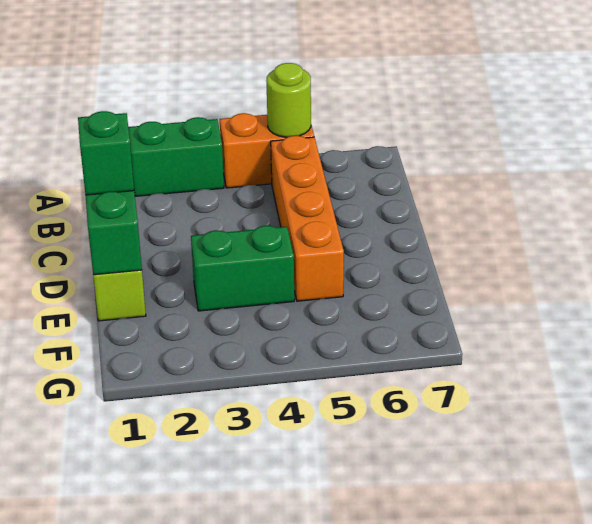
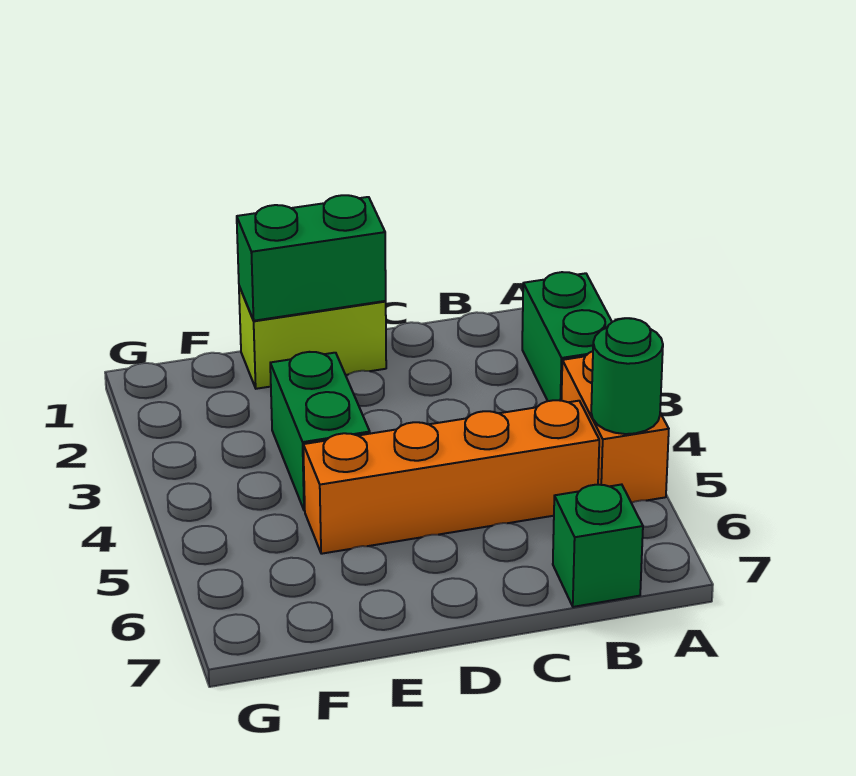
lime round brick A5 level 2 -> green round brick A5 level 2
green brick D1 level 3 -> green brick B7 level 1

